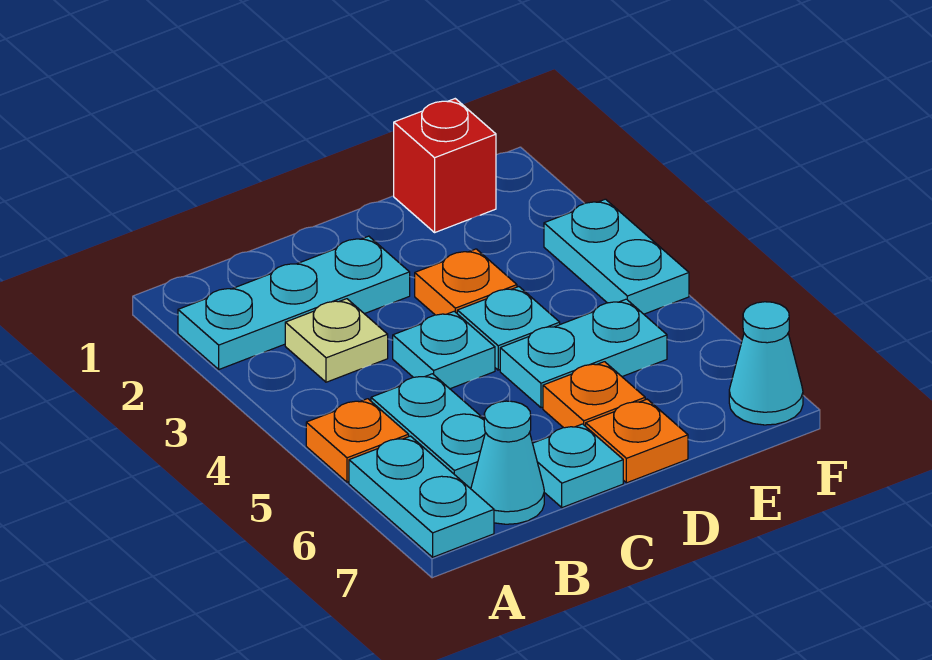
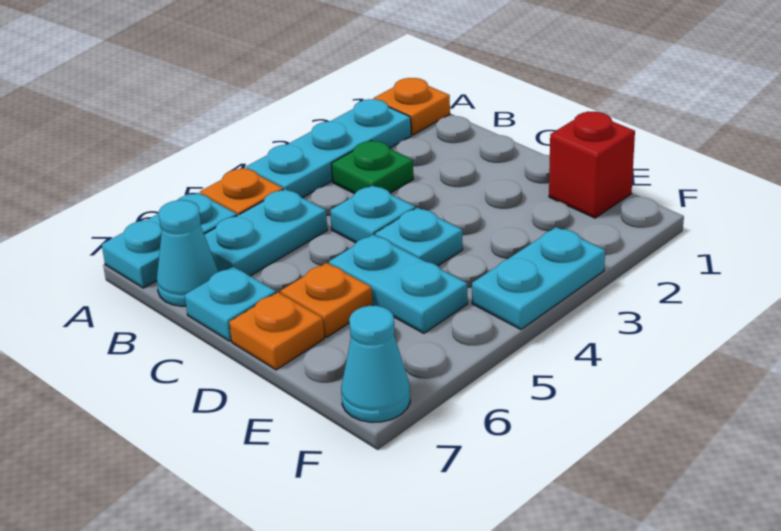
cyan plate A2:C2 level 1 -> cyan plate A2:A4 level 1
tan plate B3 level 1 -> green plate B3 level 1
orange plate D3 level 1 -> orange plate A1 level 1

